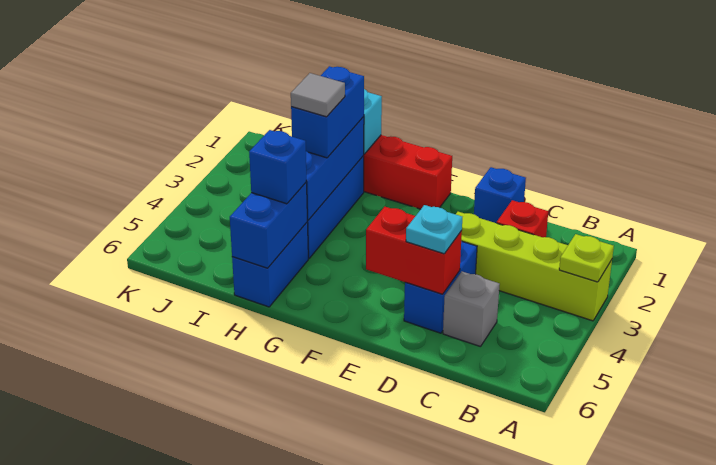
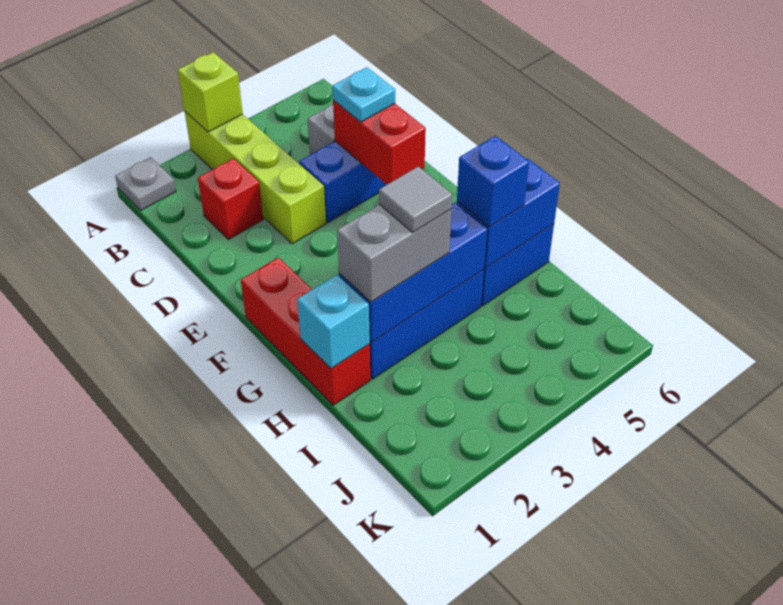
none -> grey plate A1 level 1
lime plate A3 level 2 -> lime brick A3 level 2
blue brick D1 level 1 -> none
blue brick H2:H3 level 3 -> grey brick H2:H3 level 3

